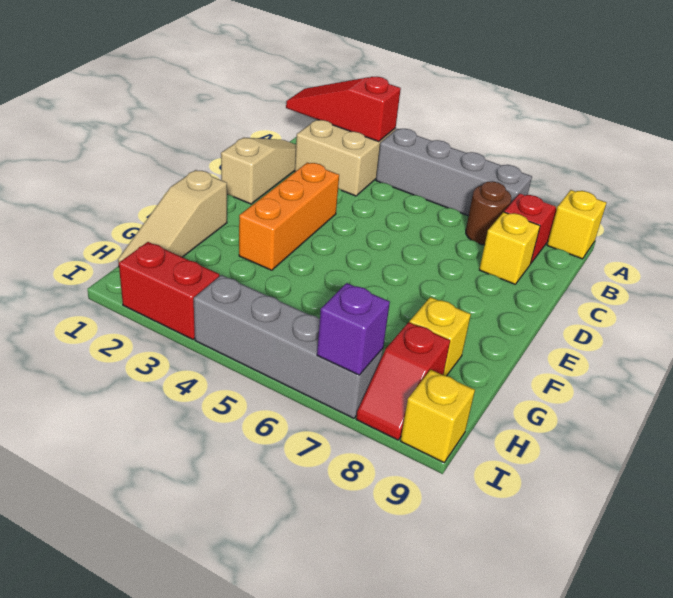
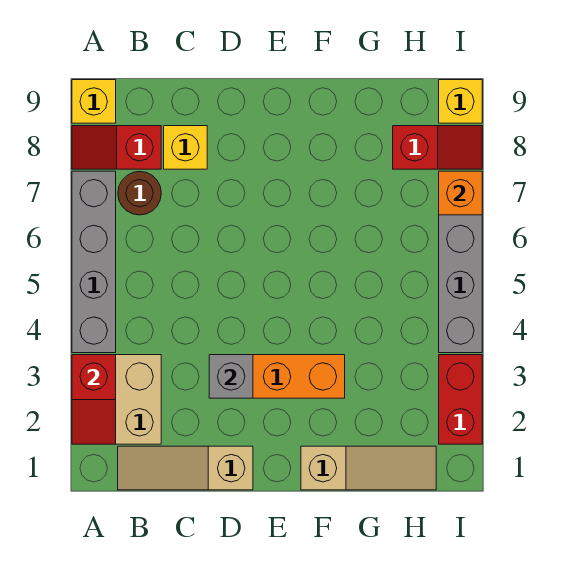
red slope A1:A3 level 2 top 3 -> red slope A2:A3 level 2 top 3
none -> grey brick D3 level 2
yellow brick G8 level 1 -> none
purple brick I7 level 2 -> orange brick I7 level 2

